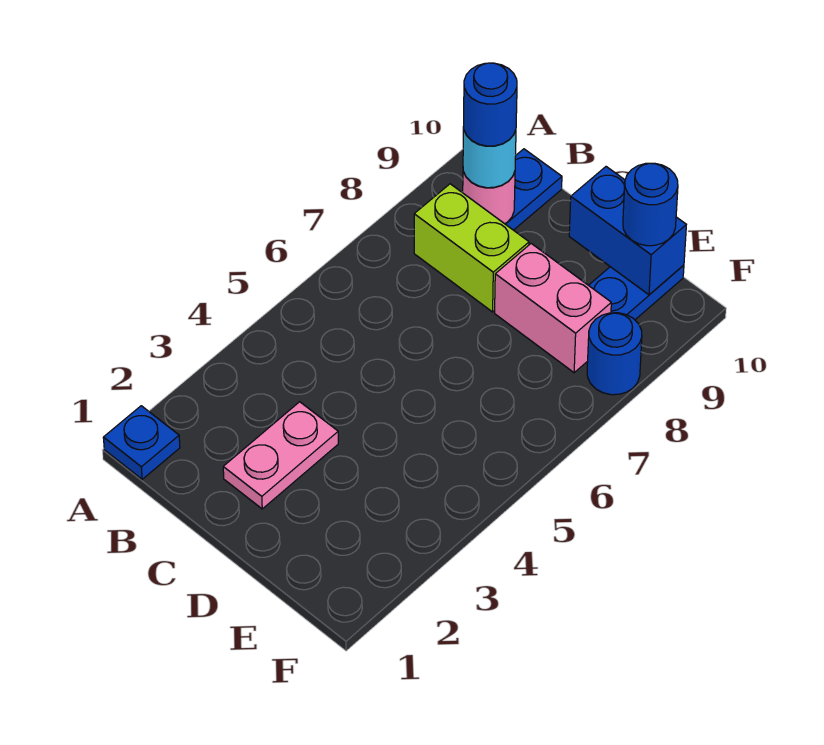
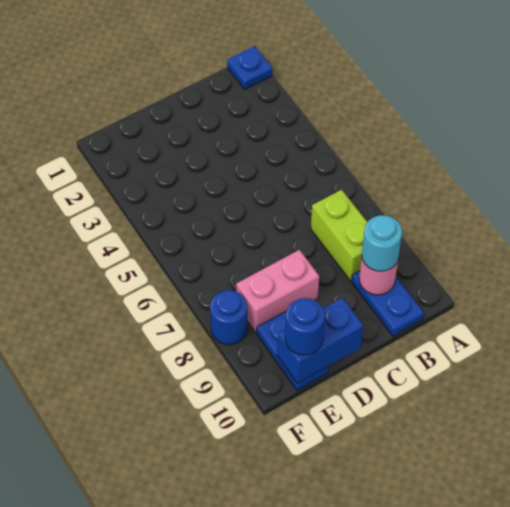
lime brick B8:C8 level 1 -> lime brick B7:B8 level 1
blue round brick B9 level 4 -> none
pink plate C2:C3 level 1 -> none

